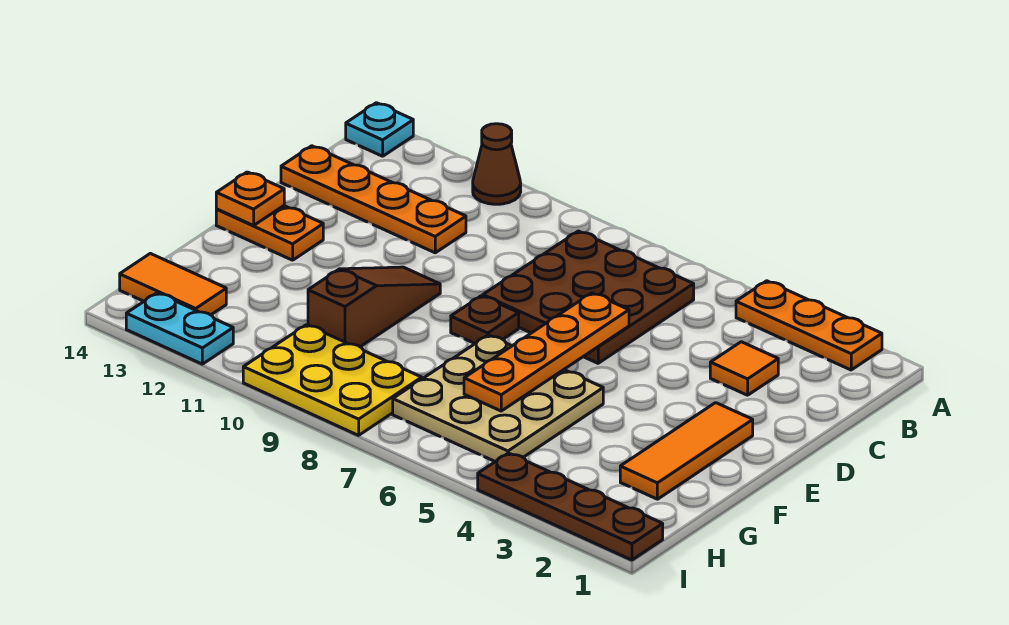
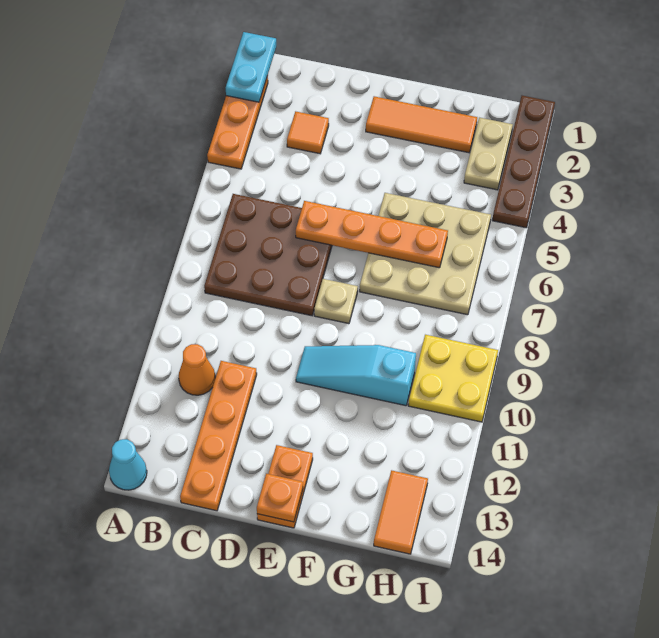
brown cone A11 level 1 -> none
cyan plate A14 level 1 -> cyan cone A14 level 1
none -> orange cone B11 level 1
brown plate E8 level 1 -> tan plate E8 level 1
brown slope E10:G10 level 1 top G -> cyan slope E10:G10 level 1 top G
none -> tan plate H2:H3 level 1
yellow plate H8:I10 level 1 -> yellow plate H9:I10 level 1
cyan plate I12:I13 level 1 -> cyan plate A1:A2 level 2

